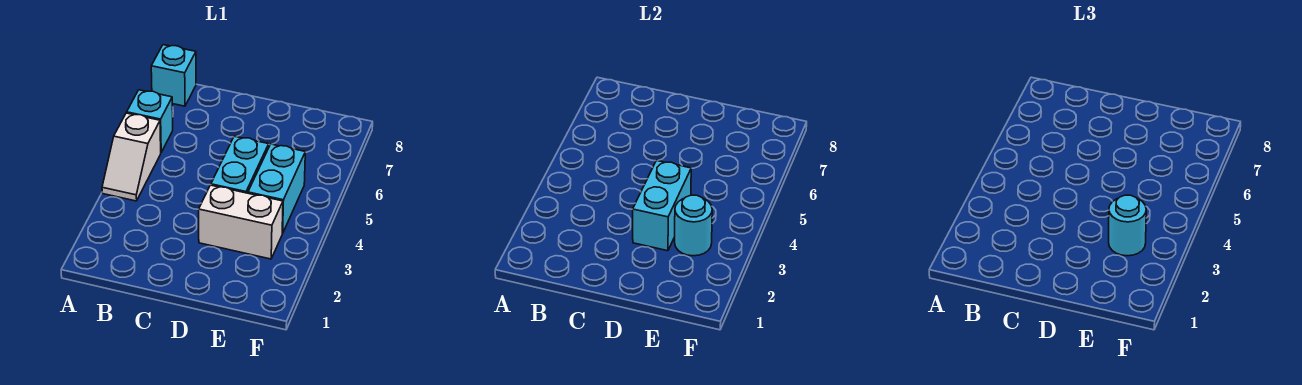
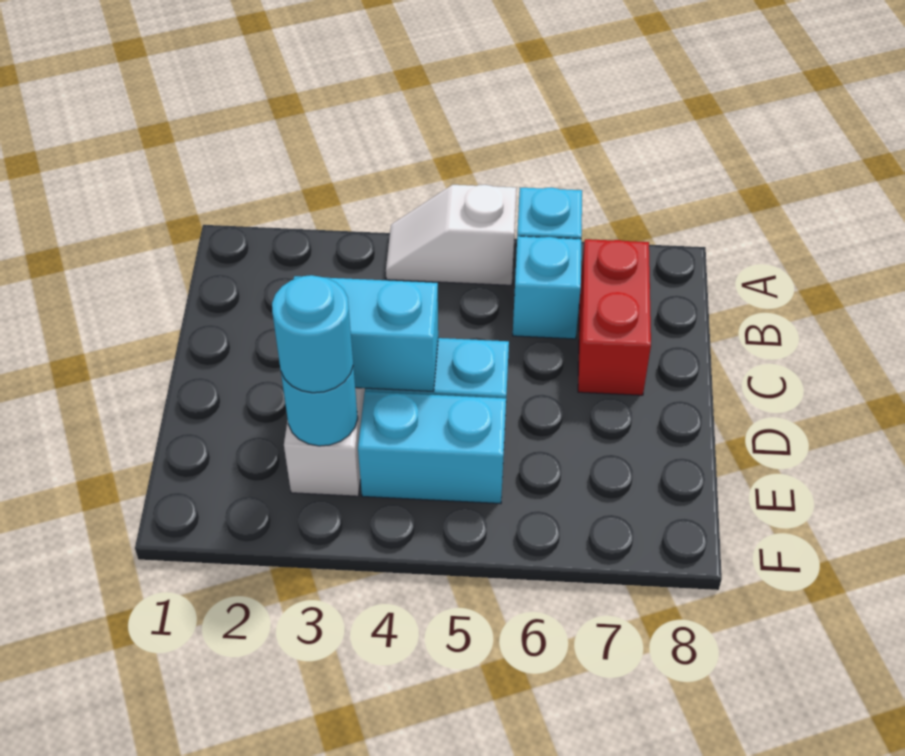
cyan brick A8 level 1 -> cyan brick B6 level 1
none -> red brick B7:C7 level 1

